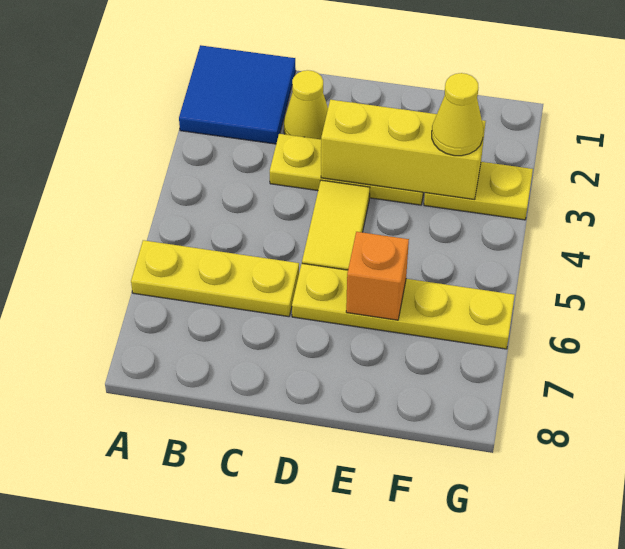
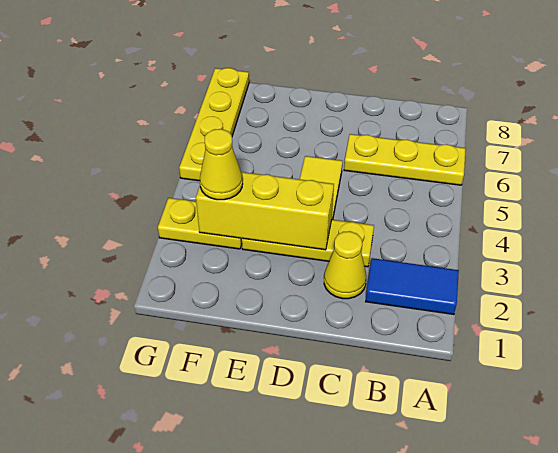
blue tile A1:B2 level 1 -> blue tile A2:B2 level 1
yellow plate D6:G6 level 1 -> yellow plate G5:G8 level 1
orange brick E6 level 2 -> none

